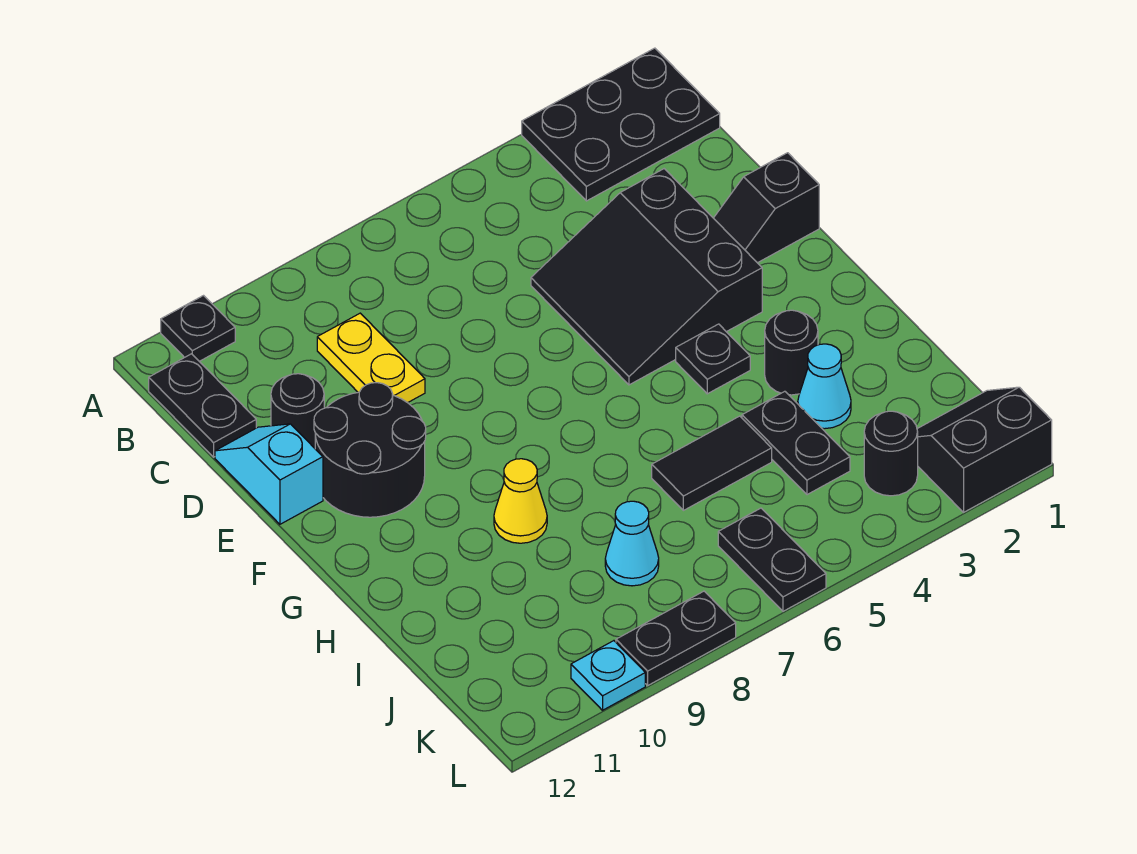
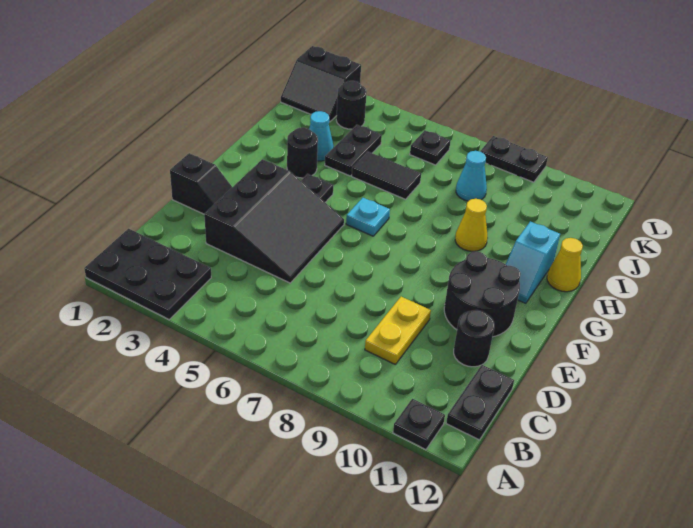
cyan slope D12:E12 level 1 top E -> cyan slope G11:H11 level 1 top H
none -> yellow cone H12 level 1
black plate K6:L6 level 1 -> black plate K6 level 1
cyan plate L10 level 1 -> cyan plate G6 level 1

